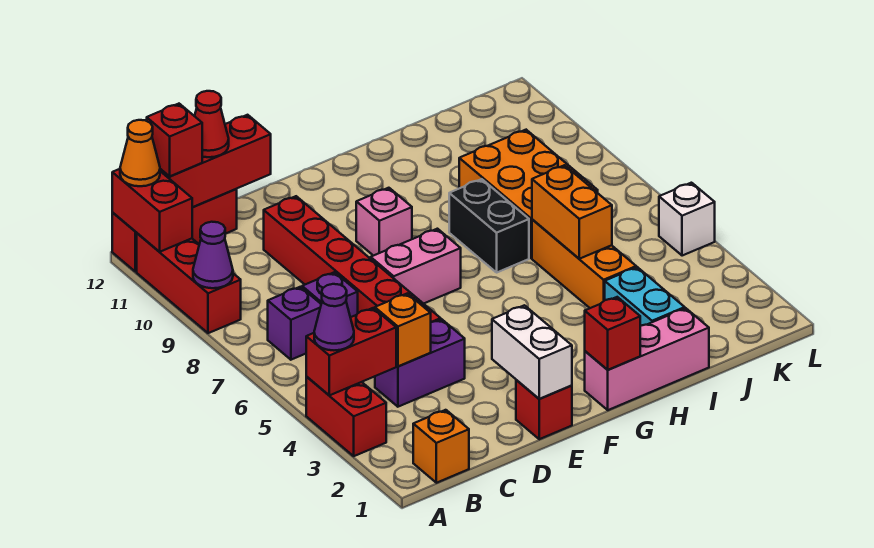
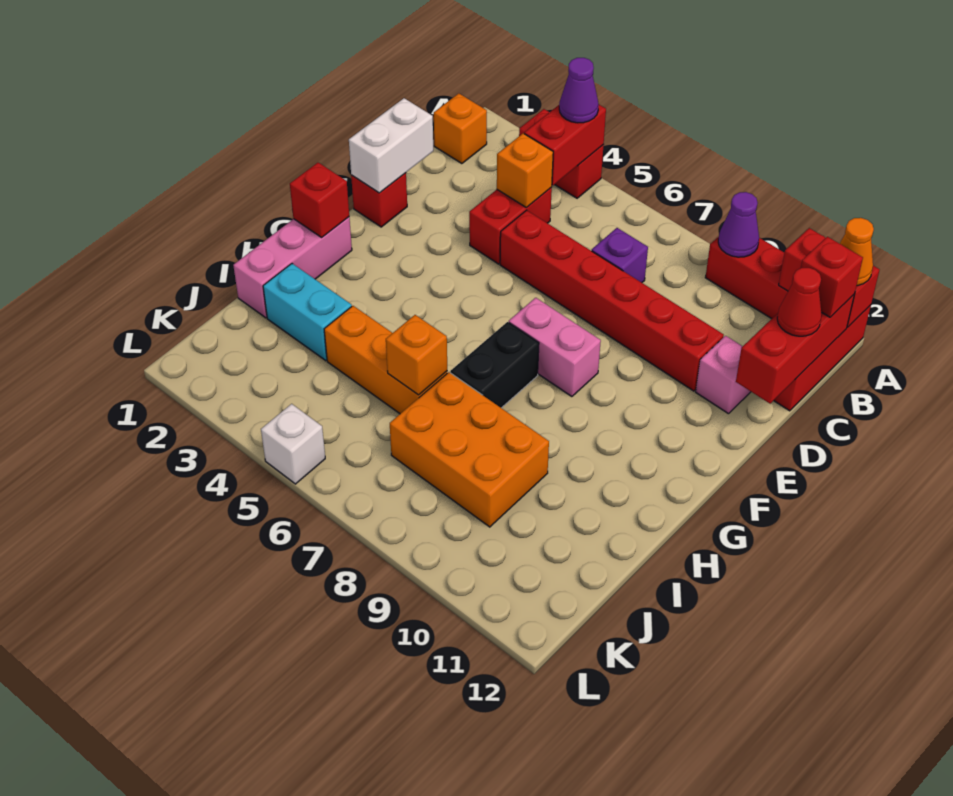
purple brick B7 level 1 -> none
purple brick C4:D4 level 1 -> red brick C4:D4 level 1
white brick E1:E2 level 2 -> white brick D1:E1 level 2
pink brick E7:F7 level 1 -> pink brick F7:F8 level 1
pink brick F9 level 1 -> pink brick D11 level 1
black brick H7:H8 level 1 -> black brick G7:H7 level 1
orange brick I5:I6 level 2 -> orange brick I6 level 2

